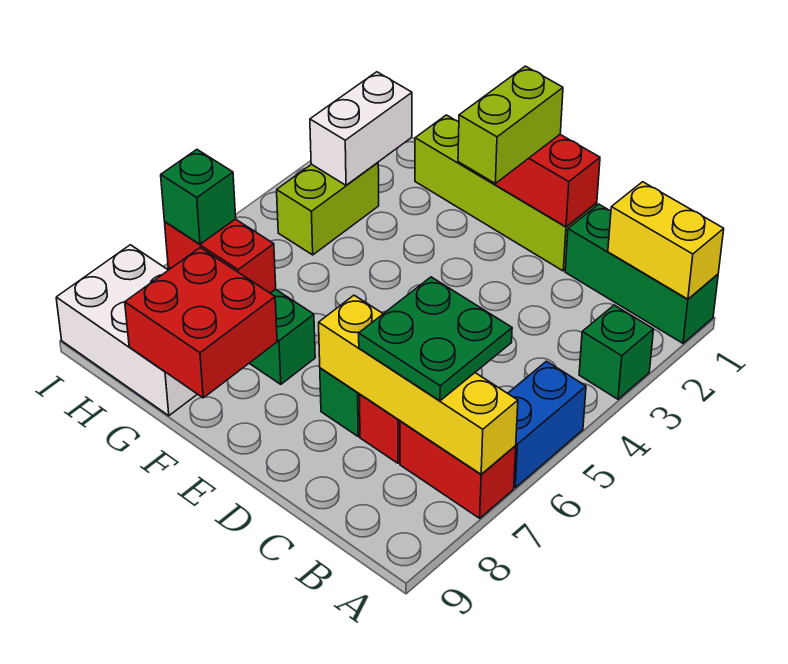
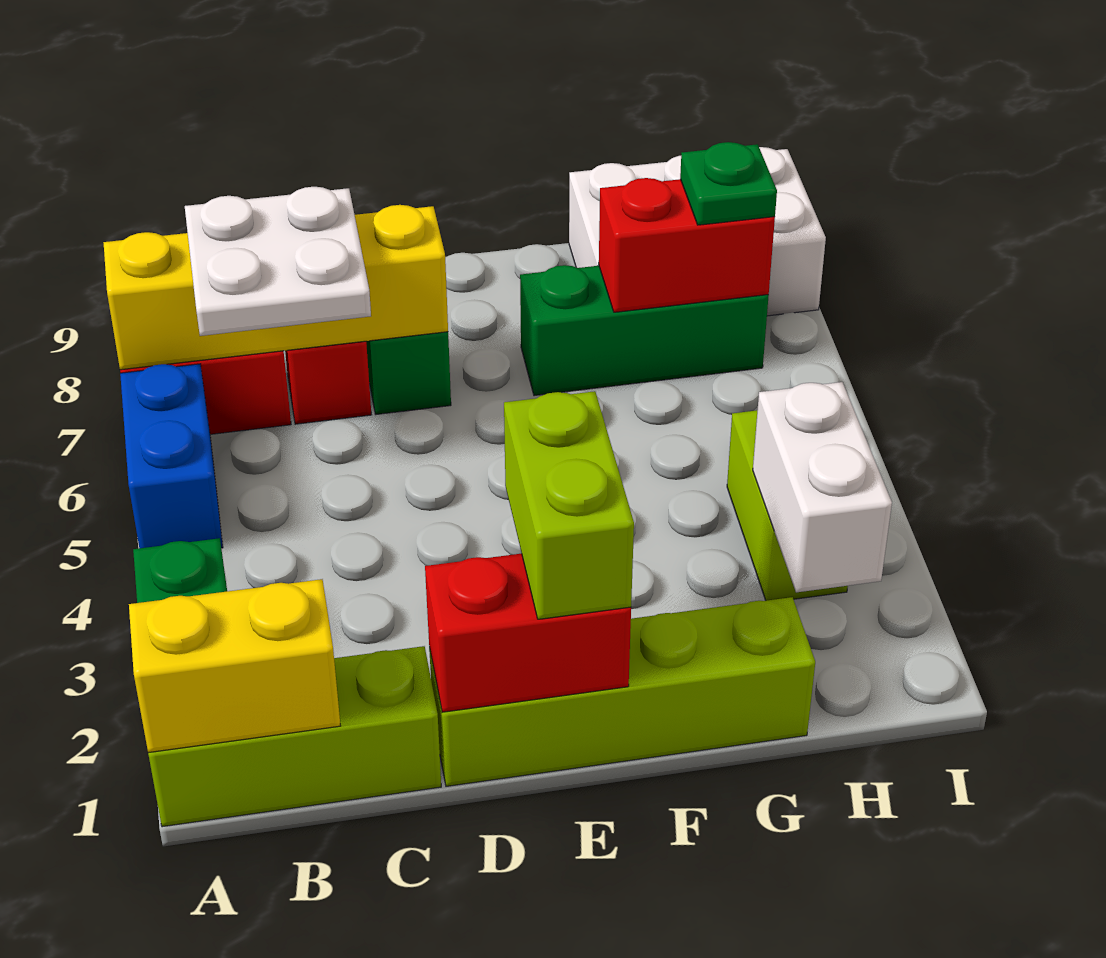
green brick A1:C1 level 1 -> lime brick A1:C1 level 1
green plate B6:C7 level 3 -> white plate B6:C7 level 3
red brick F8:G9 level 2 -> none
green brick H7 level 3 -> green plate H7 level 3

